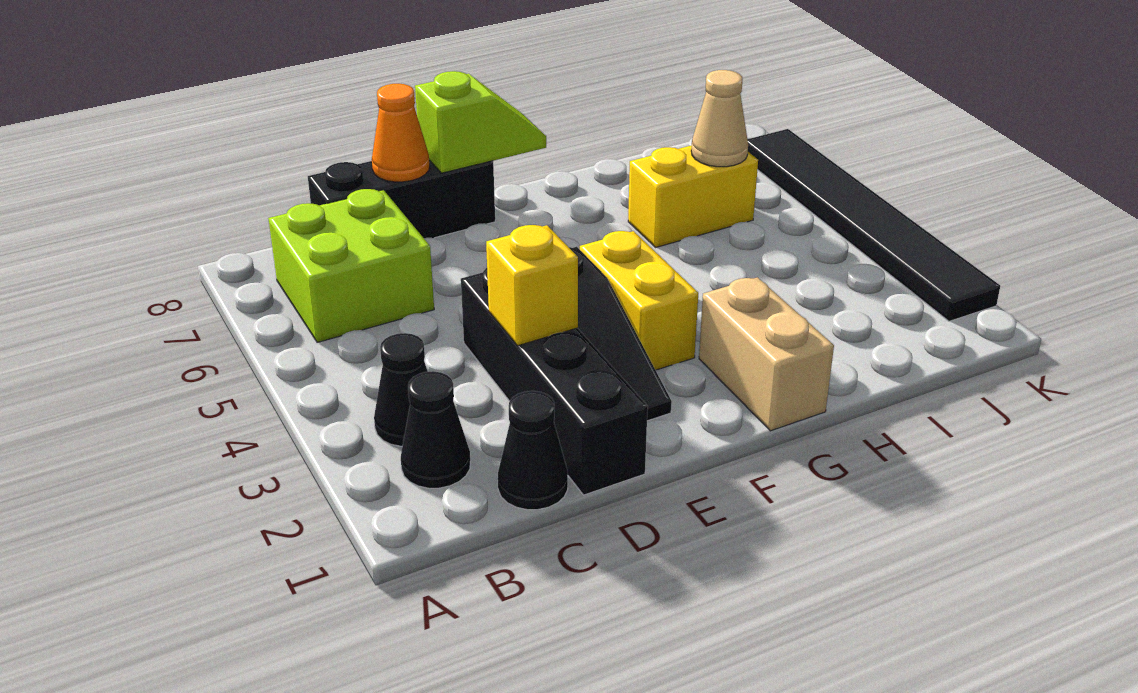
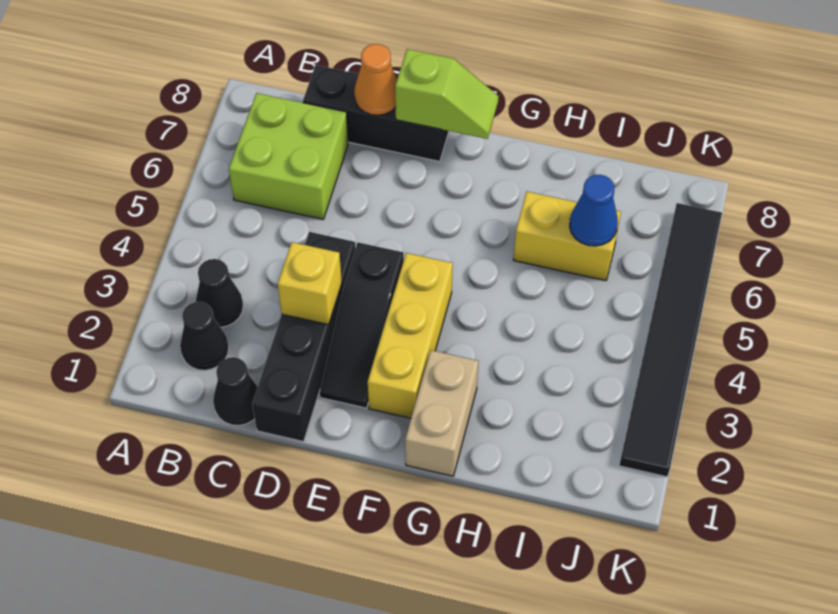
yellow brick F3:F4 level 1 -> yellow brick F2:F4 level 1
tan cone I6 level 2 -> blue cone I6 level 2

